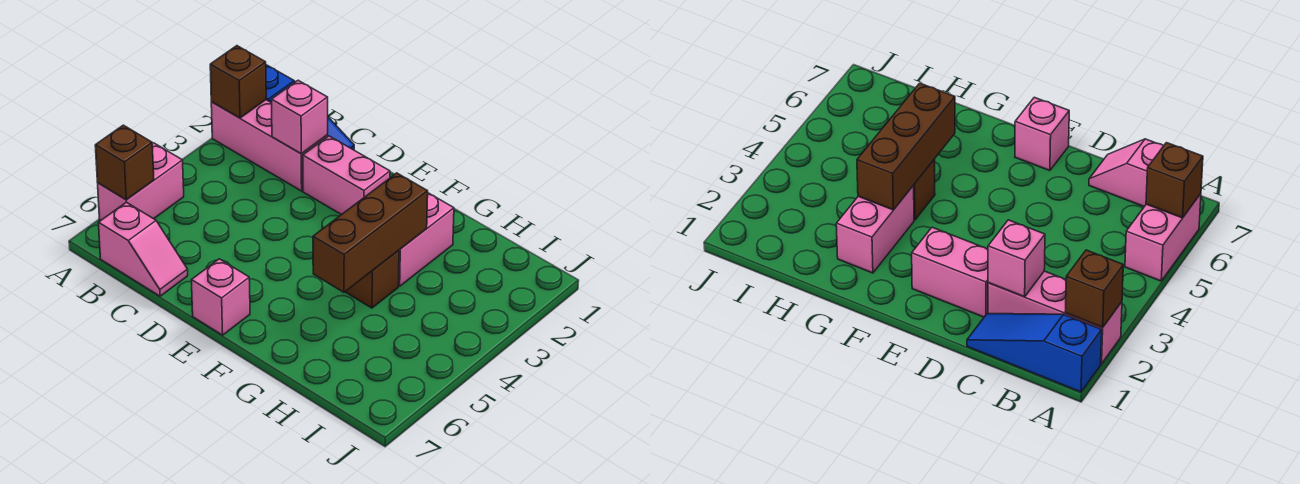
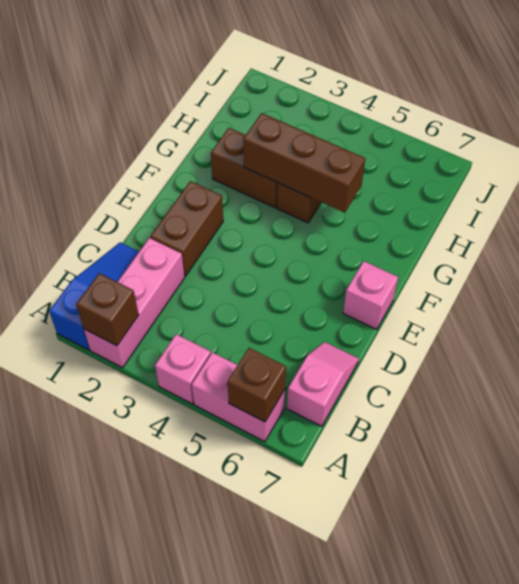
pink brick C2 level 2 -> pink brick A4 level 1
pink brick D2:E2 level 1 -> brown brick D2:E2 level 1
pink brick G2:G3 level 1 -> brown brick G2:G3 level 1

